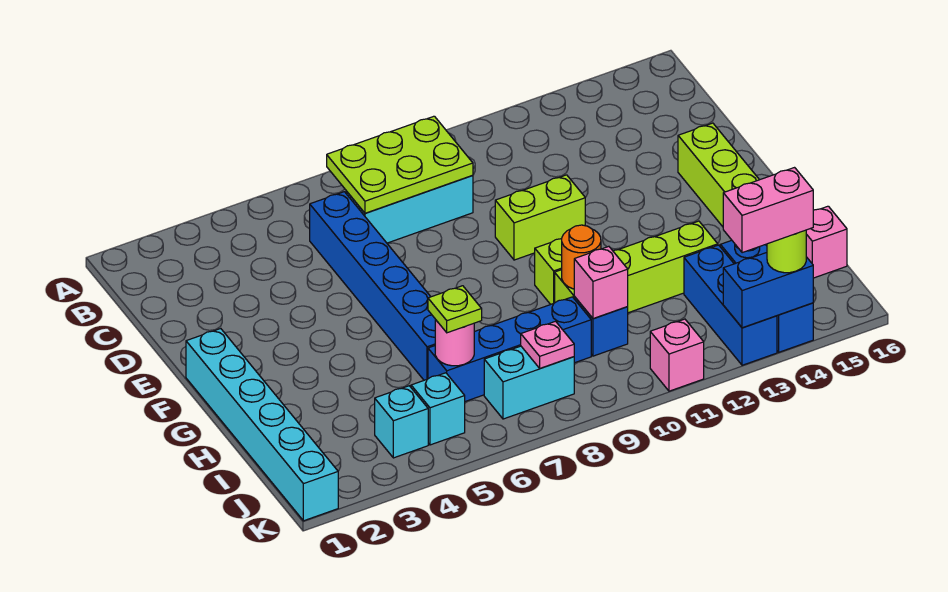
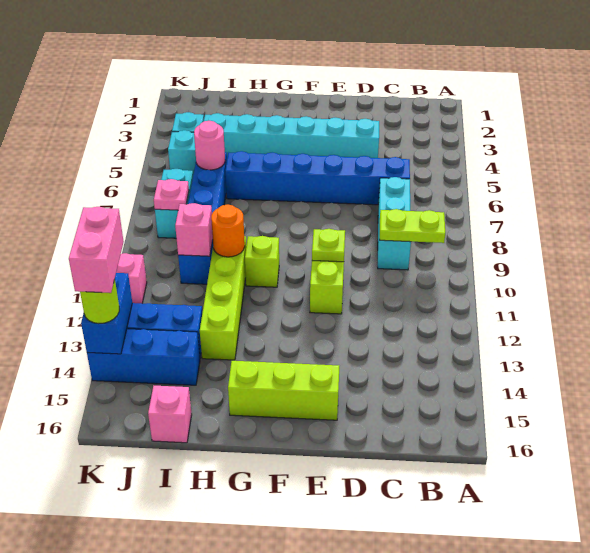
lime plate B7:C9 level 2 -> lime plate B9:C9 level 2
cyan brick F1:K1 level 1 -> cyan brick D4:I4 level 1
lime plate I6 level 3 -> lime plate E10 level 2

